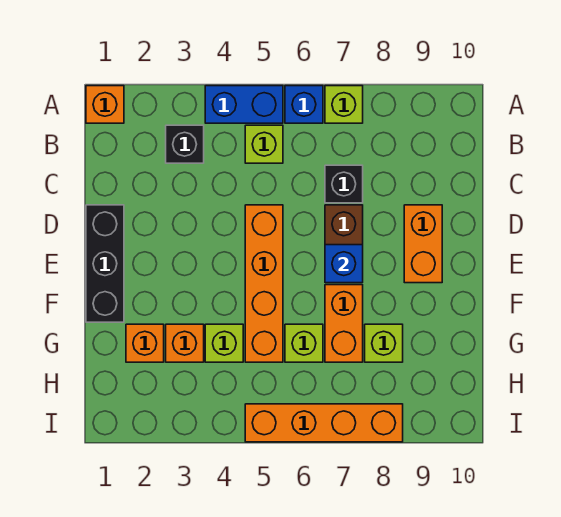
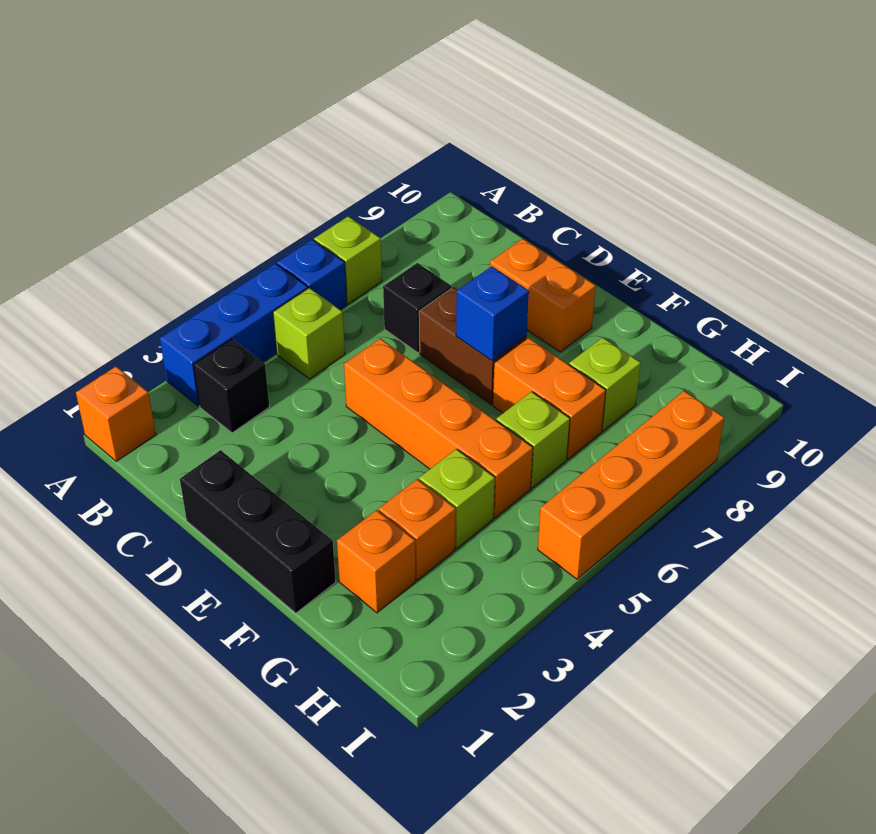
blue brick A4:A5 level 1 -> blue brick A3:A5 level 1

